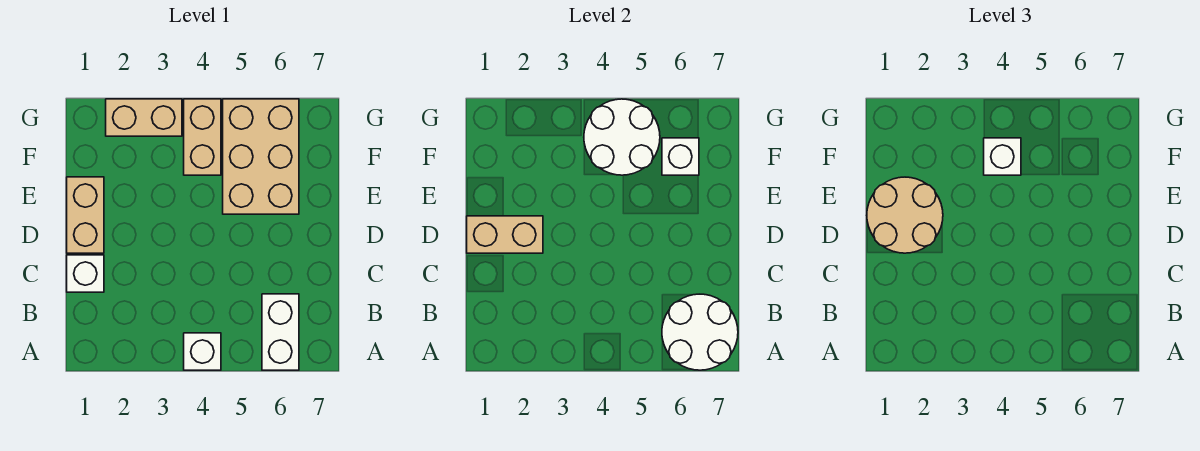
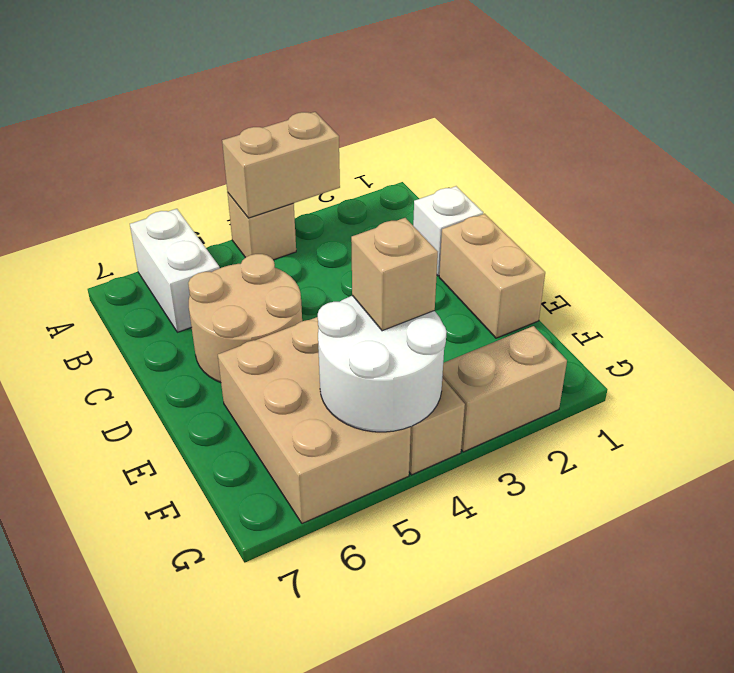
white brick A4 level 1 -> tan brick A4 level 1
white round brick A6:B7 level 2 -> none
tan brick D1:D2 level 2 -> tan brick A3:A4 level 2
tan round brick D1:E2 level 3 -> tan round brick C5:D6 level 1
white brick F4 level 3 -> tan brick F4 level 3
white brick F6 level 2 -> none

